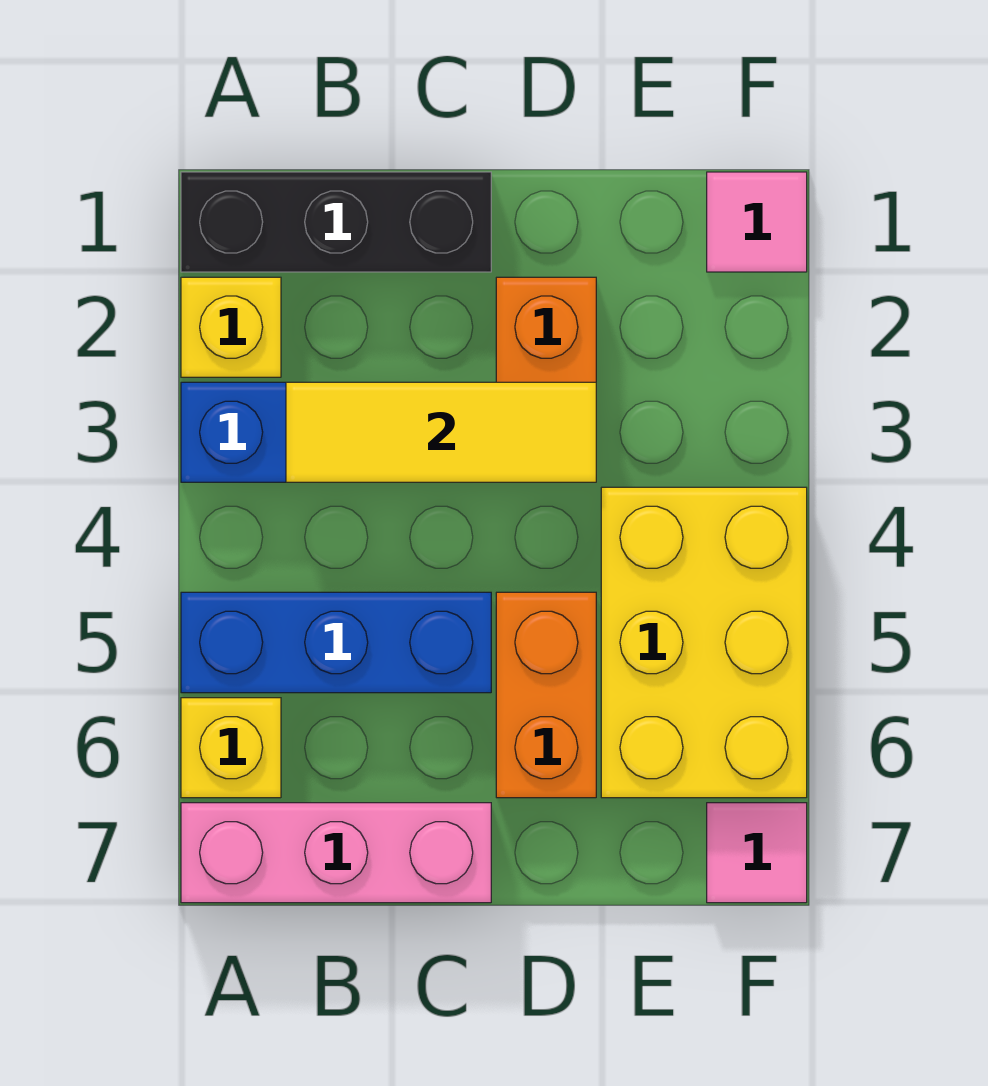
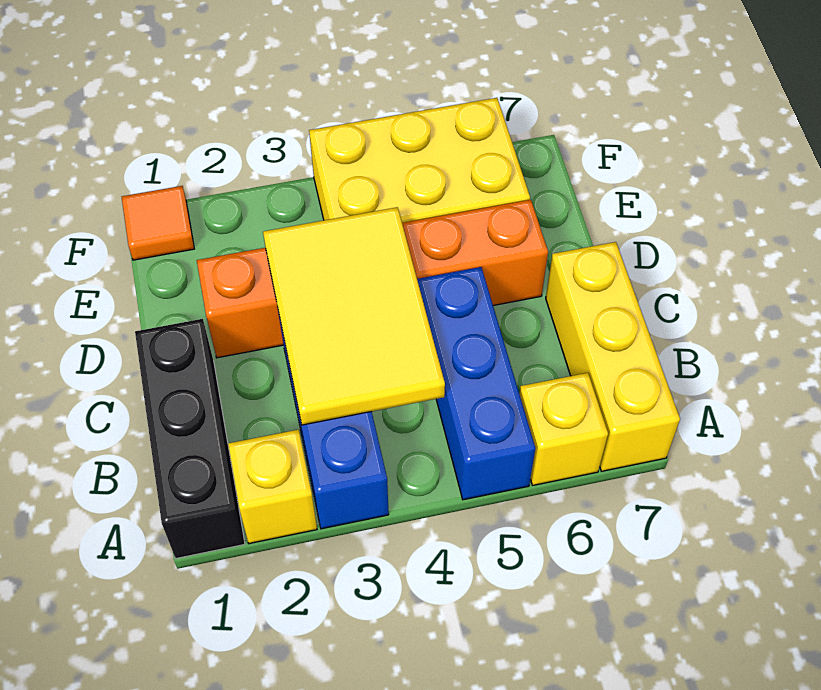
pink brick A7:C7 level 1 -> yellow brick A7:C7 level 1
yellow tile B3:D3 level 2 -> yellow tile B3:D4 level 2
pink tile F1 level 1 -> orange tile F1 level 1
pink tile F7 level 1 -> none

